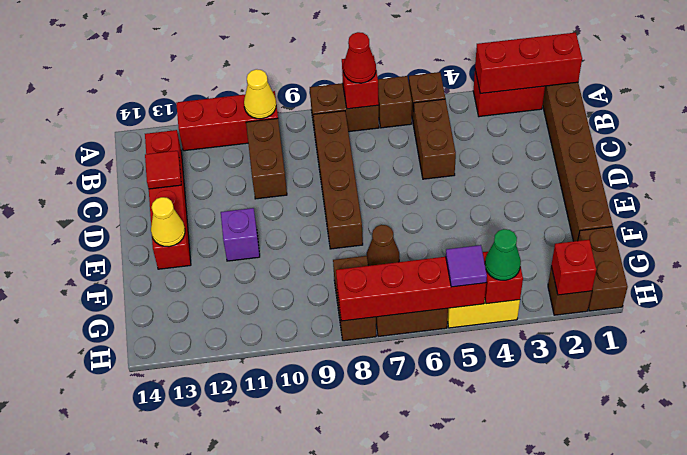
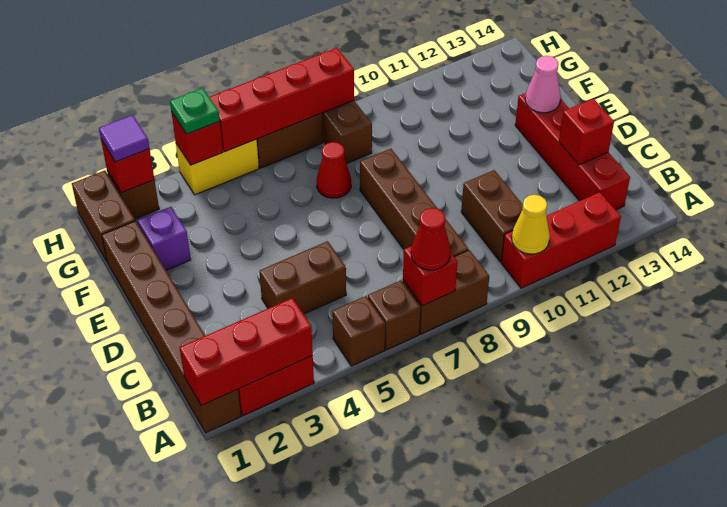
brown brick B5:C5 level 1 -> brown brick C4:C5 level 1
red tile C13 level 2 -> red brick C13 level 2
purple brick E11 level 1 -> purple brick F2 level 1
yellow cone E13 level 2 -> pink cone E13 level 2
brown cone F7 level 1 -> red cone F7 level 1
green cone H4 level 3 -> green plate H4 level 3
purple tile H5 level 3 -> purple tile H2 level 3

